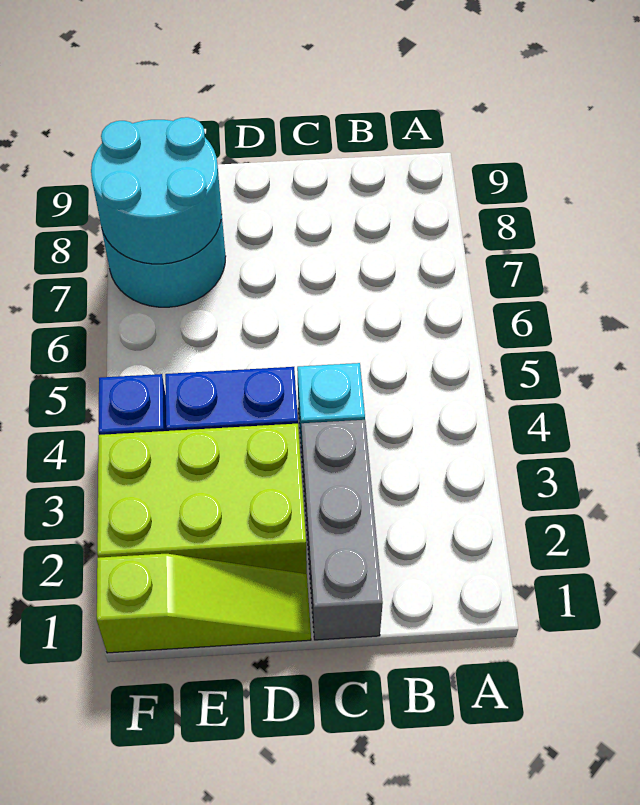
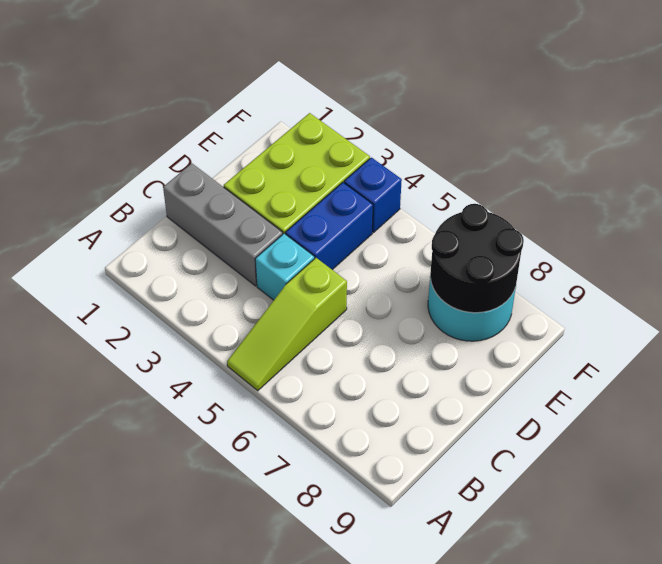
lime slope D1:F1 level 1 top F -> lime slope A5:C5 level 1 top C
cyan round brick E7:F8 level 2 -> black round brick E7:F8 level 2

